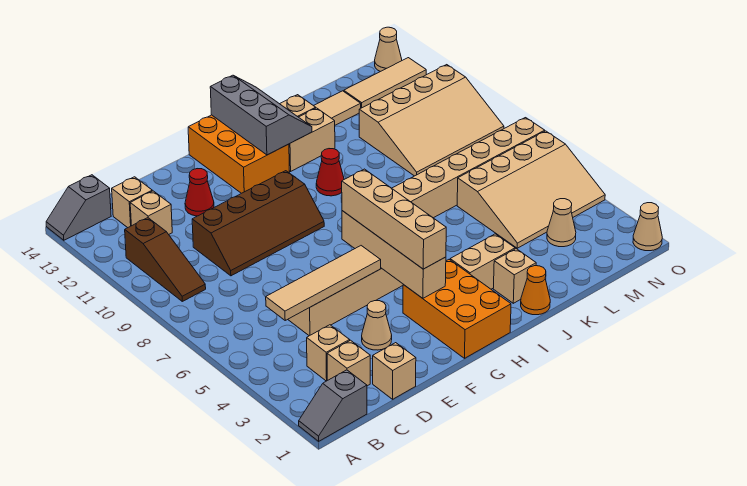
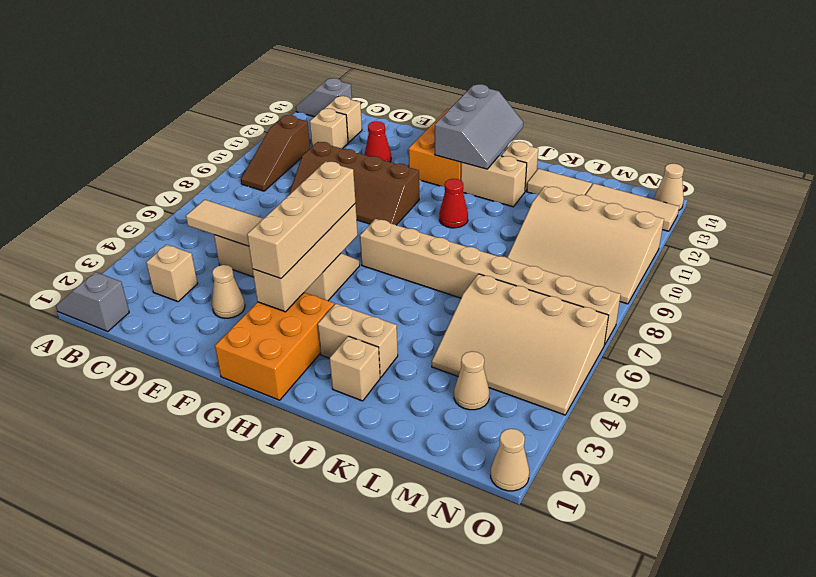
tan brick C2 level 1 -> none
tan brick D1 level 1 -> none
orange cone J1 level 1 -> none

